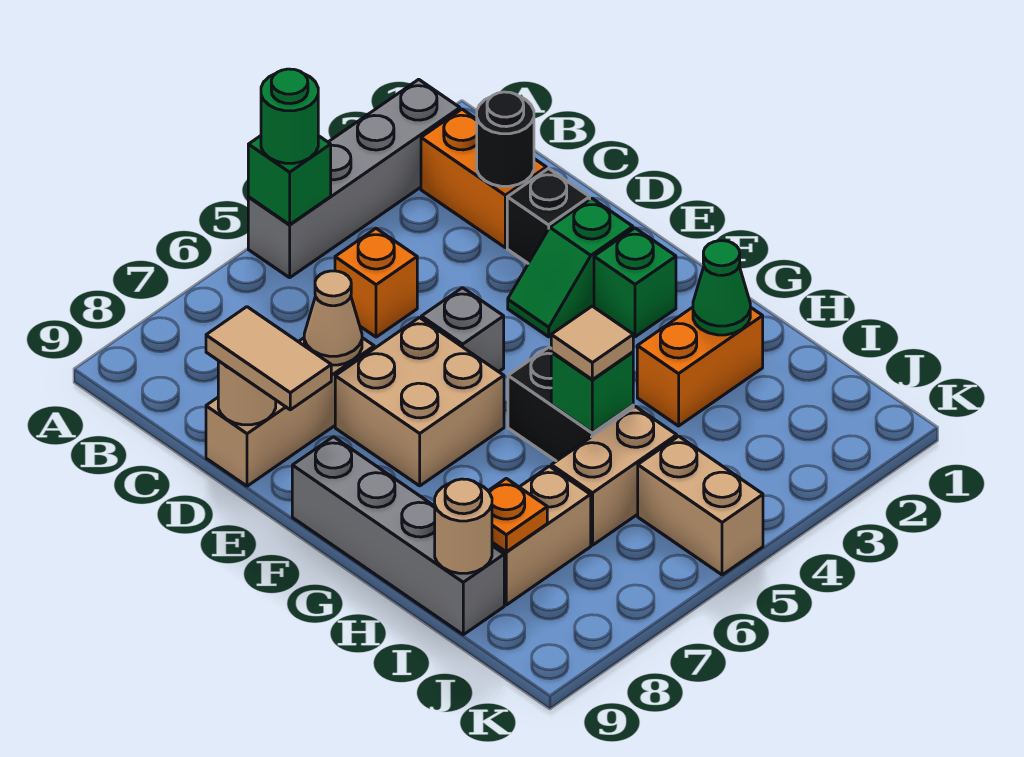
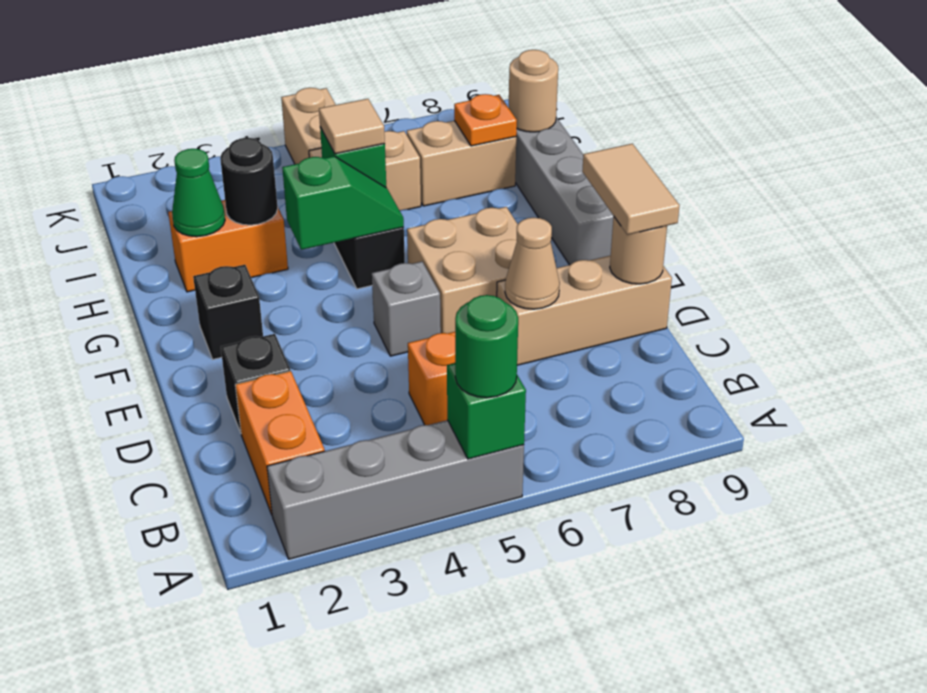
black round brick C2 level 2 -> black round brick H3 level 2
green slope E2:E3 level 1 top 2 -> green slope G4:G5 level 2 top 4
green brick F2 level 1 -> black brick F2 level 1

